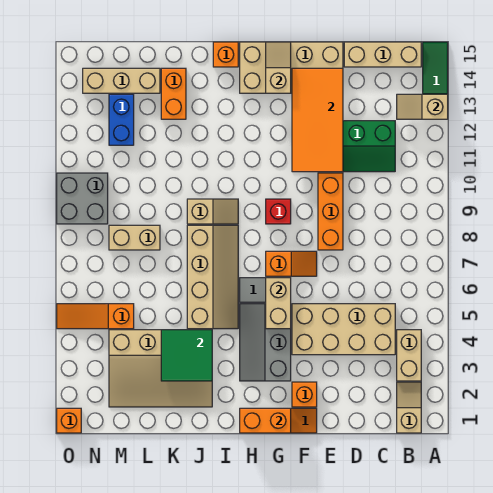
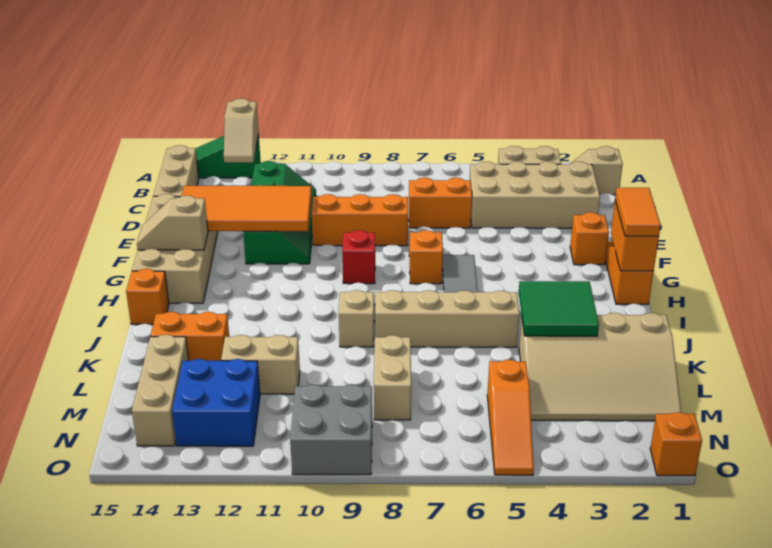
tan brick C4:F5 level 1 -> tan brick C2:D5 level 1
none -> orange brick D6:D7 level 1
none -> orange tile G1:H1 level 3
grey slope G3:H5 level 1 top G -> none
tan brick G5:G6 level 2 -> tan brick L11:L12 level 1
tan slope J2:M4 level 1 top 4 -> tan slope K1:M4 level 1 top K
blue brick M12:M13 level 1 -> blue brick M12:N13 level 1

